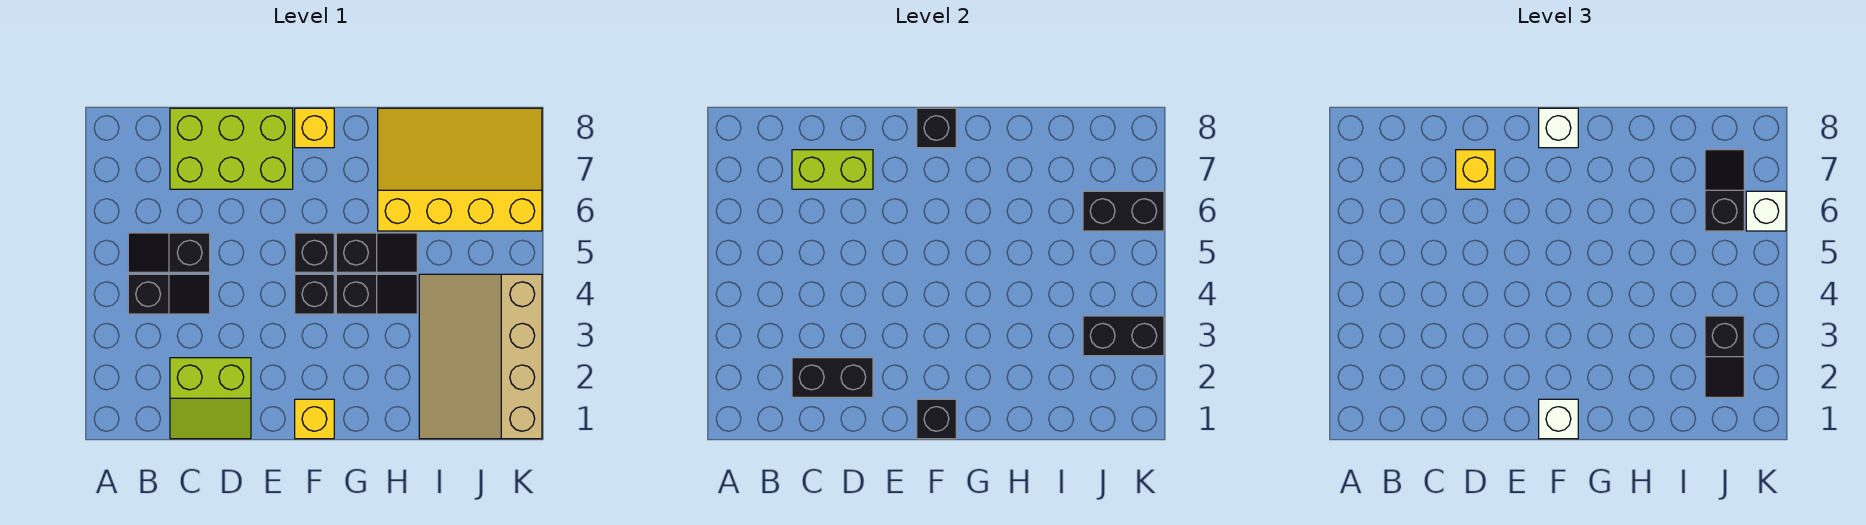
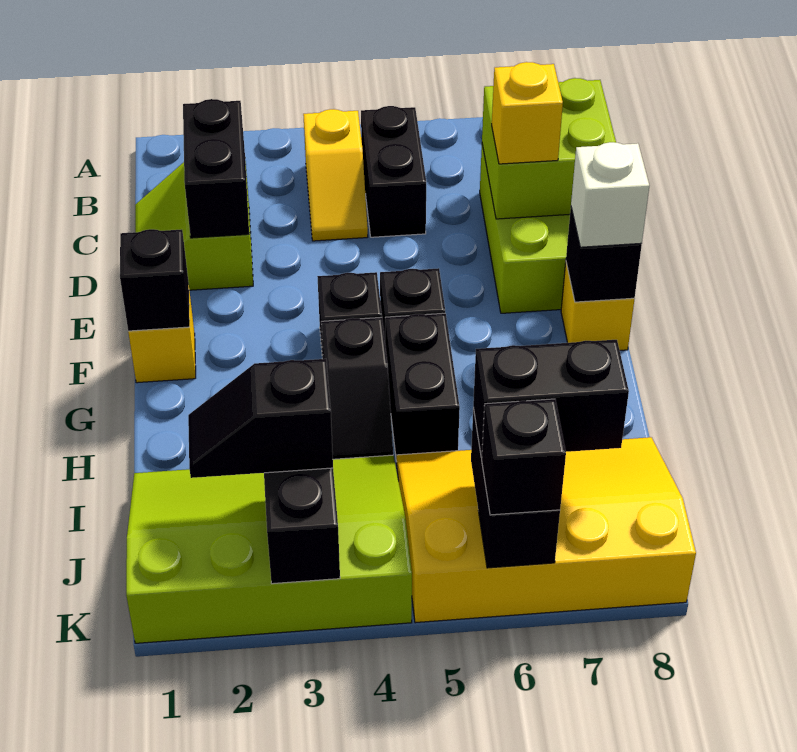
black slope B4:C4 level 1 top B -> yellow slope B4:C4 level 1 top B
black slope B5:C5 level 1 top C -> black brick B5:C5 level 1
lime brick C7:D7 level 2 -> lime brick C7:D8 level 2
white brick F1 level 3 -> none
black slope G5:H5 level 1 top G -> black brick G5:H5 level 1
yellow slope H6:K8 level 1 top 6 -> yellow slope I5:K8 level 1 top K
tan slope I1:K4 level 1 top K -> lime slope I1:K4 level 1 top K
black slope J6:J7 level 3 top 6 -> black brick J6:J7 level 3
white brick K6 level 3 -> black brick K6 level 3

